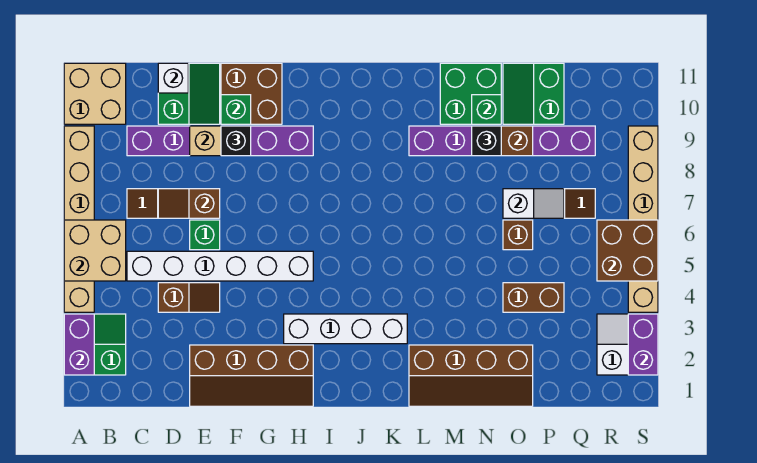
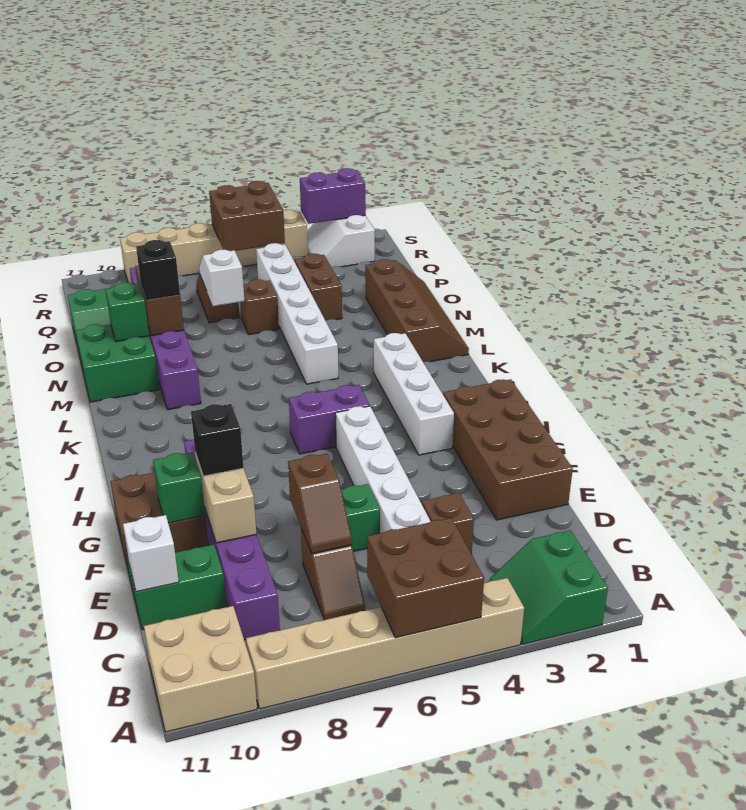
purple brick A2:A3 level 2 -> purple brick I5:I6 level 1
tan brick A5:B6 level 2 -> brown brick A5:B6 level 2
brown slope E1:H2 level 1 top 2 -> brown brick E1:H2 level 1
none -> white brick L5:Q5 level 1

